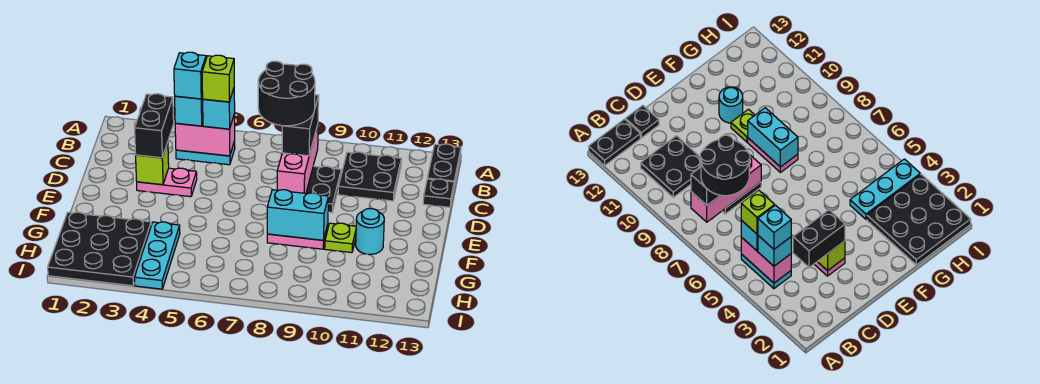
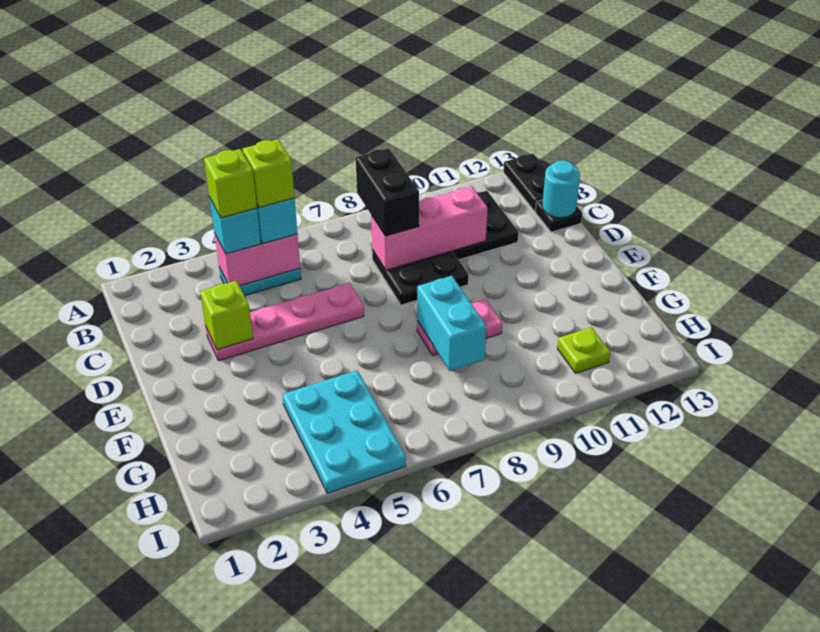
cyan brick B4 level 4 -> lime brick B4 level 4
black round brick B7:C8 level 4 -> none
pink brick B8:D8 level 2 -> pink brick C8:C10 level 2
black brick C3:D3 level 3 -> none
pink plate D3:D4 level 1 -> pink plate D3:D6 level 1
cyan brick F8:F9 level 2 -> cyan brick F8:G8 level 2
lime plate F10 level 1 -> lime plate H11 level 1
cyan round brick F11 level 1 -> cyan round brick C13 level 2
black plate G1:I3 level 1 -> none
cyan plate G4:I4 level 1 -> cyan plate G4:I5 level 1

